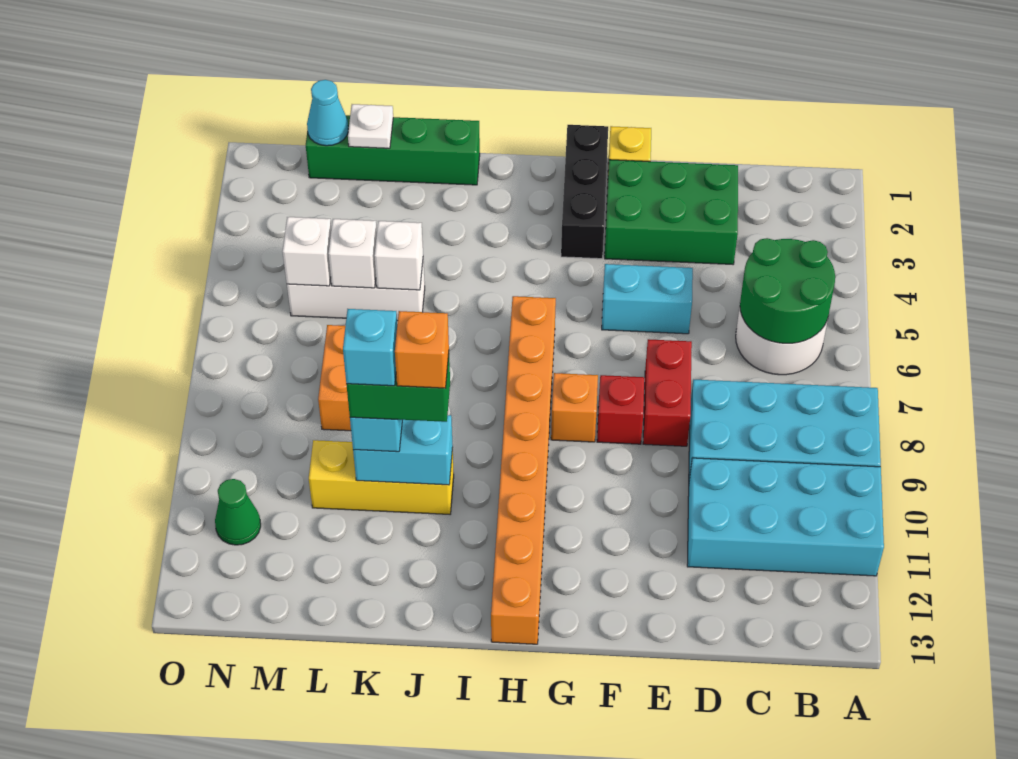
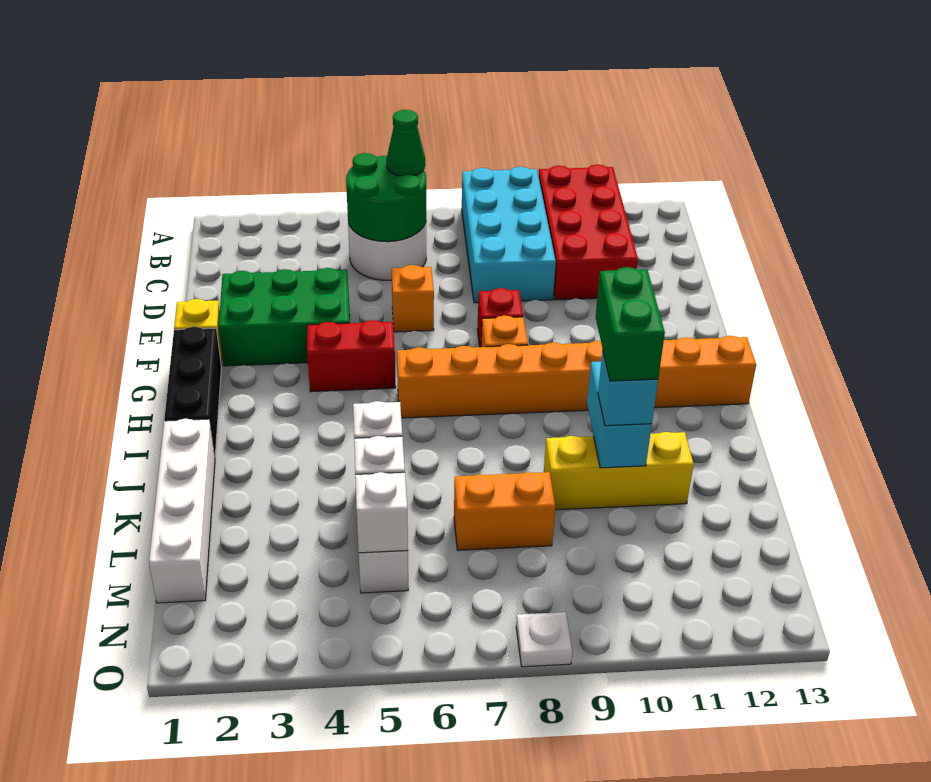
cyan brick A10:D11 level 1 -> red brick A10:D11 level 1
green brick D2:F3 level 1 -> green brick E2:F4 level 1
cyan brick E5:F5 level 1 -> none
red brick E7:E8 level 1 -> red brick G4:G5 level 1
black brick G1:G3 level 1 -> black brick G1:I1 level 1
green brick J1:M1 level 1 -> white brick J1:M1 level 1
yellow brick J10:L10 level 1 -> yellow brick K9:K11 level 1
orange brick J10 level 5 -> orange brick E6 level 1
cyan brick K10 level 5 -> none
white plate L1 level 2 -> white plate O8 level 1
cyan cone M1 level 2 -> none
green cone N11 level 1 -> green cone B6 level 3

